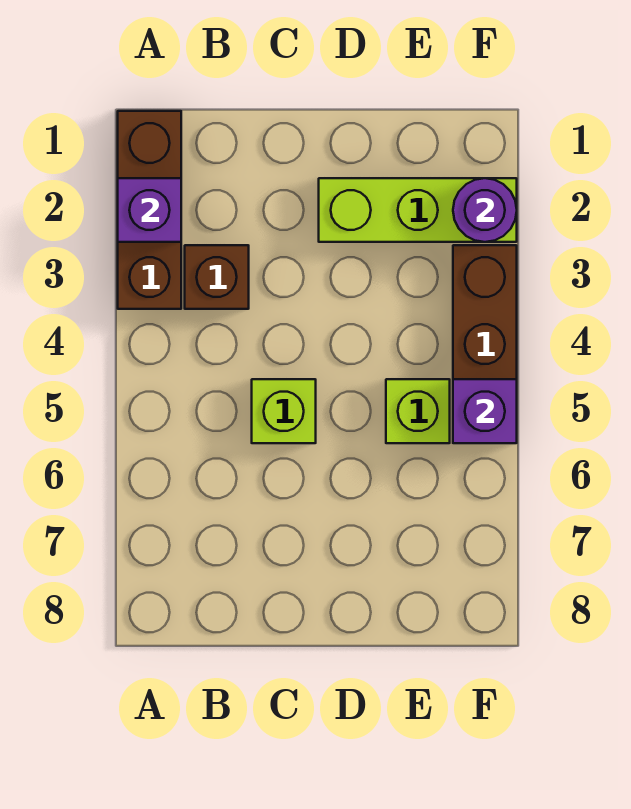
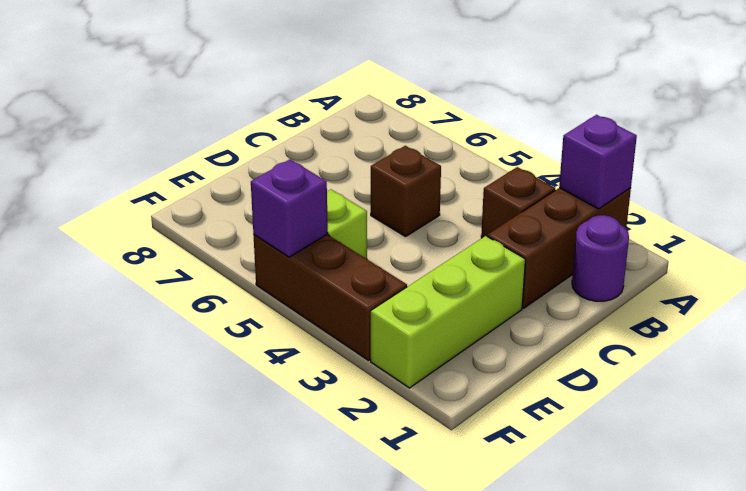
brown brick A1:A3 level 1 -> brown brick A2:C2 level 1
lime brick C5 level 1 -> brown brick C5 level 1
purple round brick F2 level 2 -> purple round brick B1 level 1

